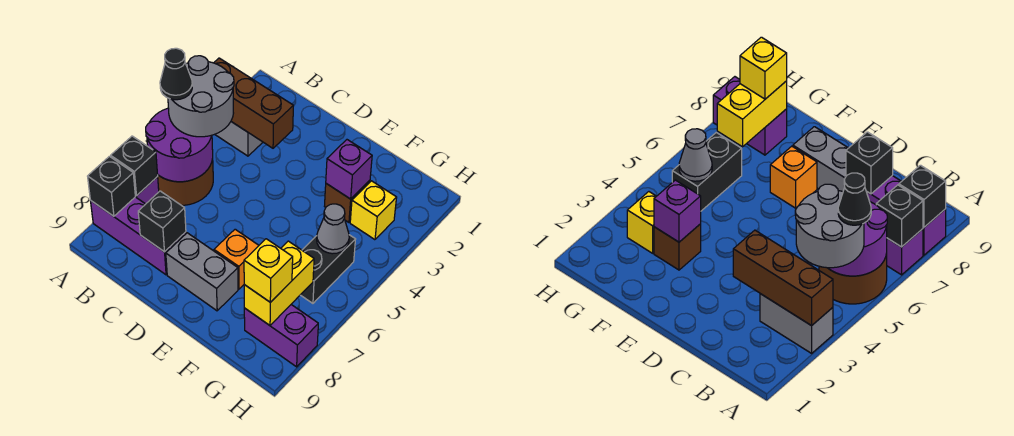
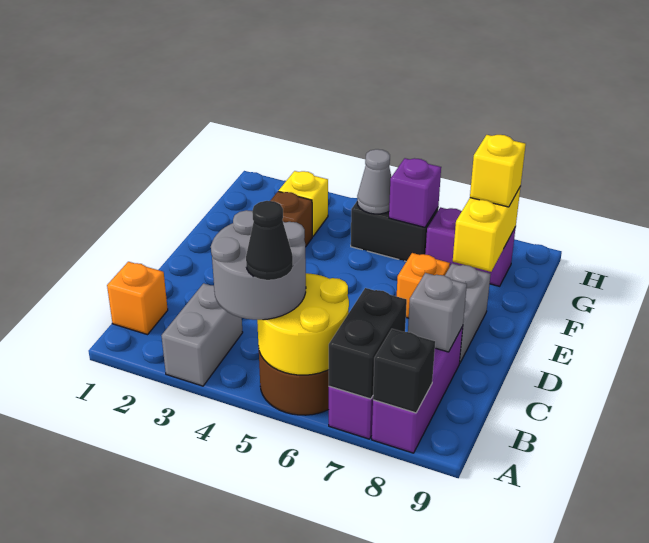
brown brick A3:C3 level 2 -> none
purple round brick A5:B6 level 2 -> yellow round brick A5:B6 level 2
black brick A7 level 2 -> black brick A7:B7 level 2
none -> orange brick B1 level 1
black brick C8 level 2 -> grey brick C8 level 2
purple brick F3 level 2 -> purple brick G6 level 2
yellow brick G7:G8 level 2 -> yellow brick F8:G8 level 2
purple brick G8:H8 level 1 -> purple brick G7:G8 level 1

